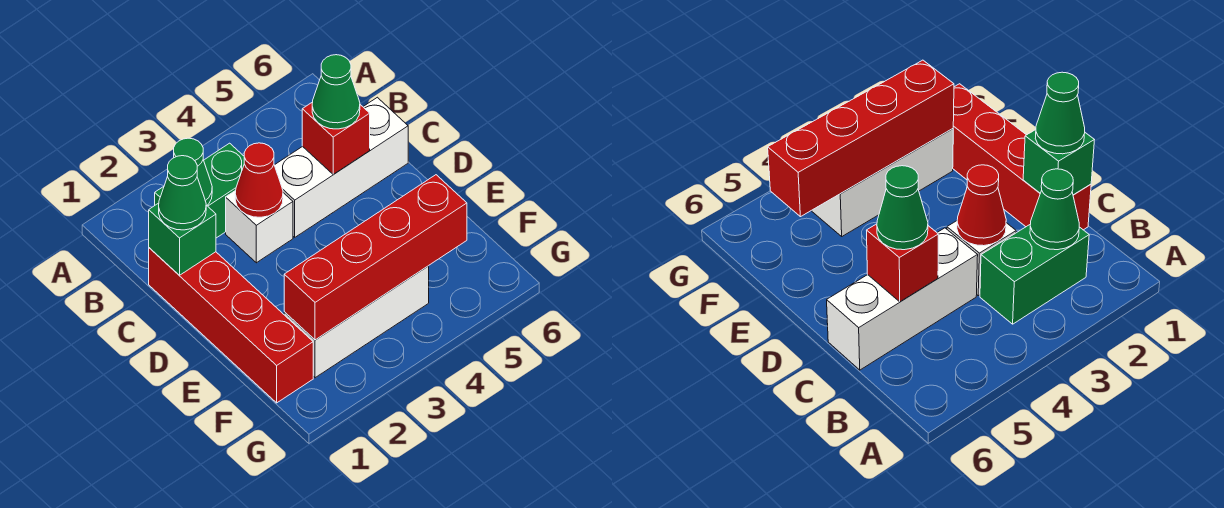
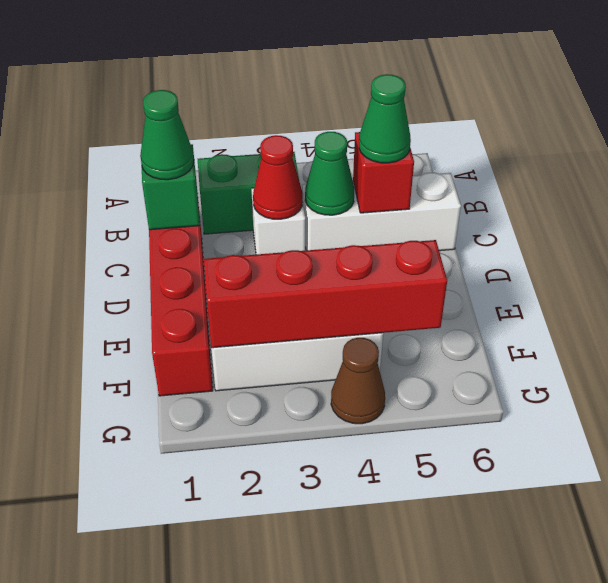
green cone B2 level 2 -> green cone C4 level 2
none -> brown cone G4 level 1

